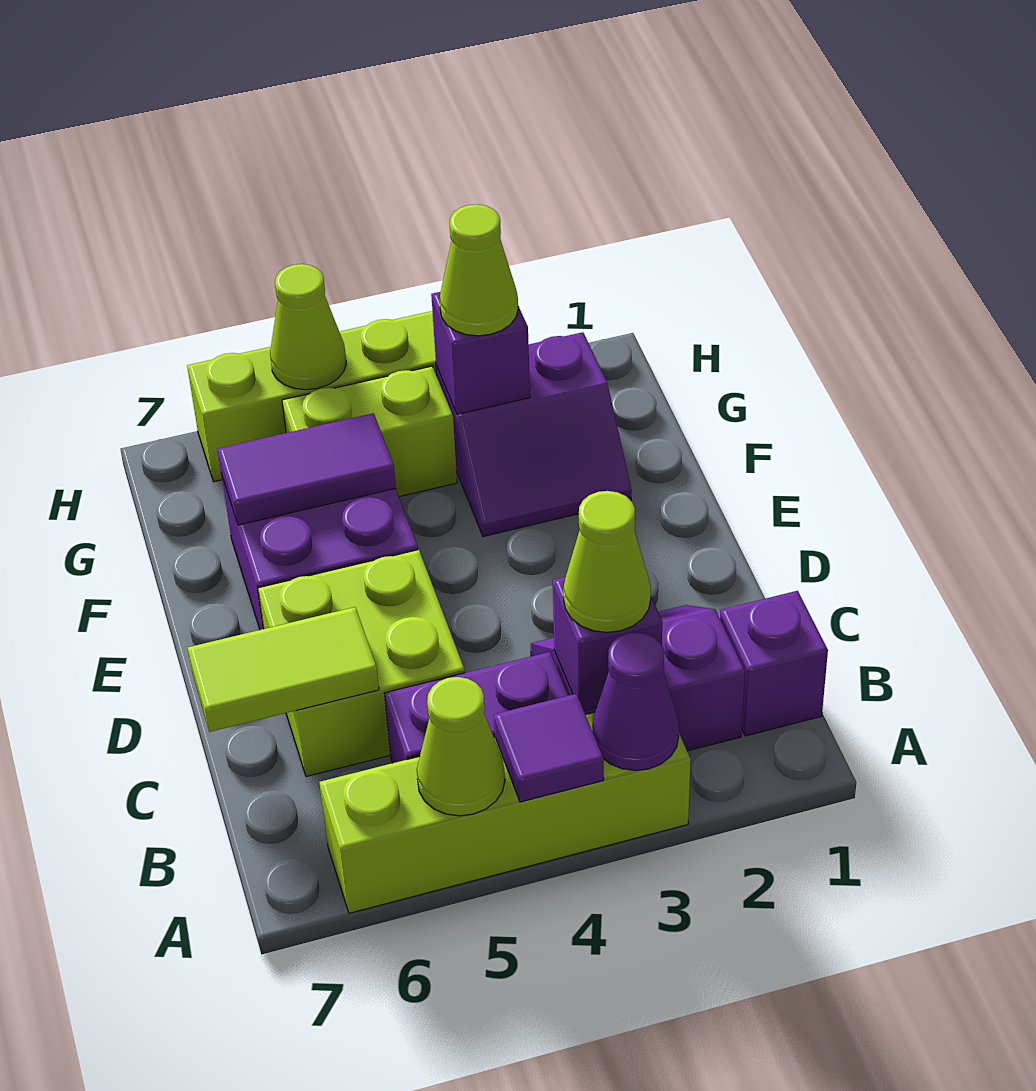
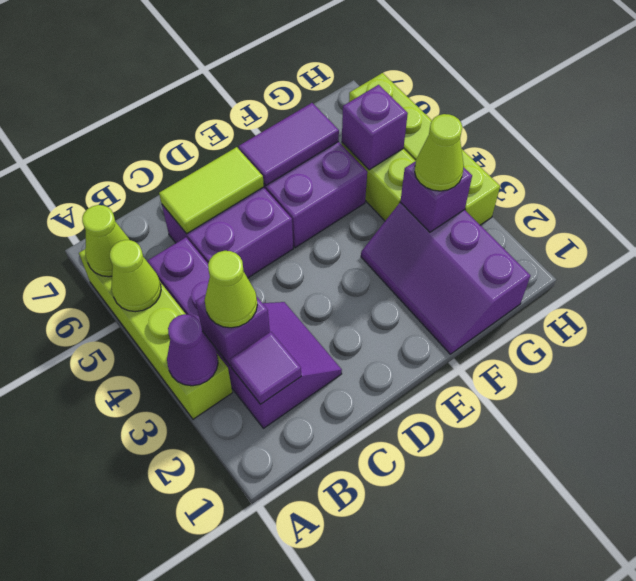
purple tile A4 level 2 -> purple tile B2 level 2
purple brick B1 level 1 -> purple brick G5 level 2
lime brick C5:D6 level 1 -> purple brick C5:D6 level 1
lime tile C6:C7 level 2 -> lime tile C6:D6 level 2
purple slope F2:G3 level 1 top G -> purple slope F1:G3 level 1 top G
purple tile F5:F6 level 2 -> purple tile E6:F6 level 2
lime cone H5 level 2 -> lime cone A6 level 2

